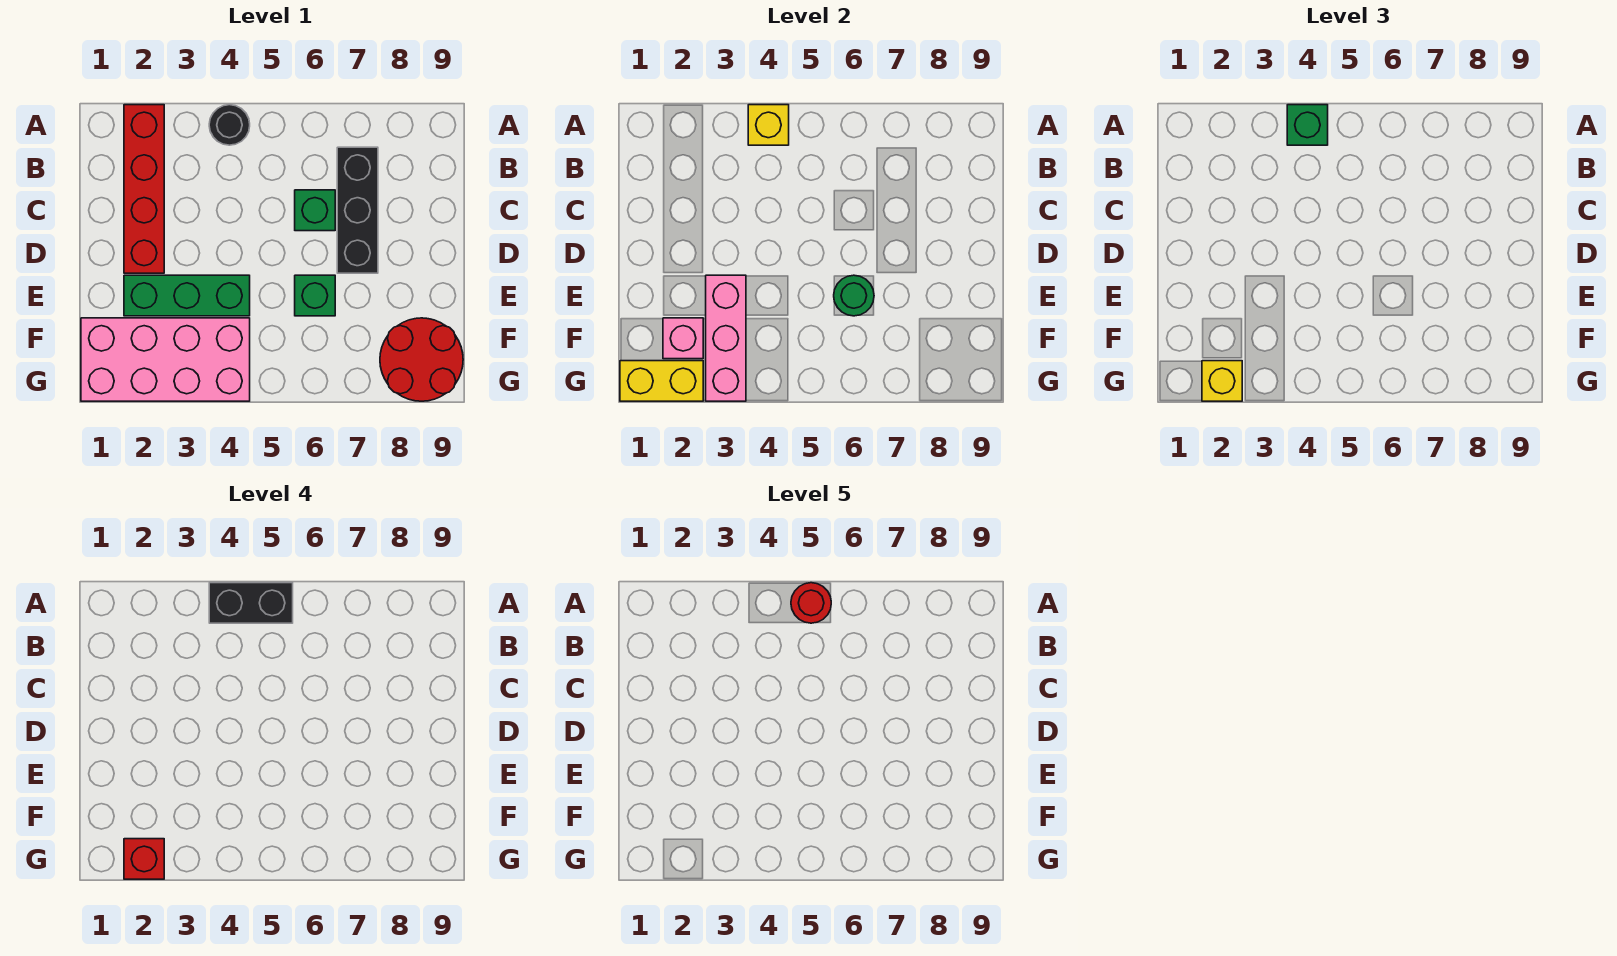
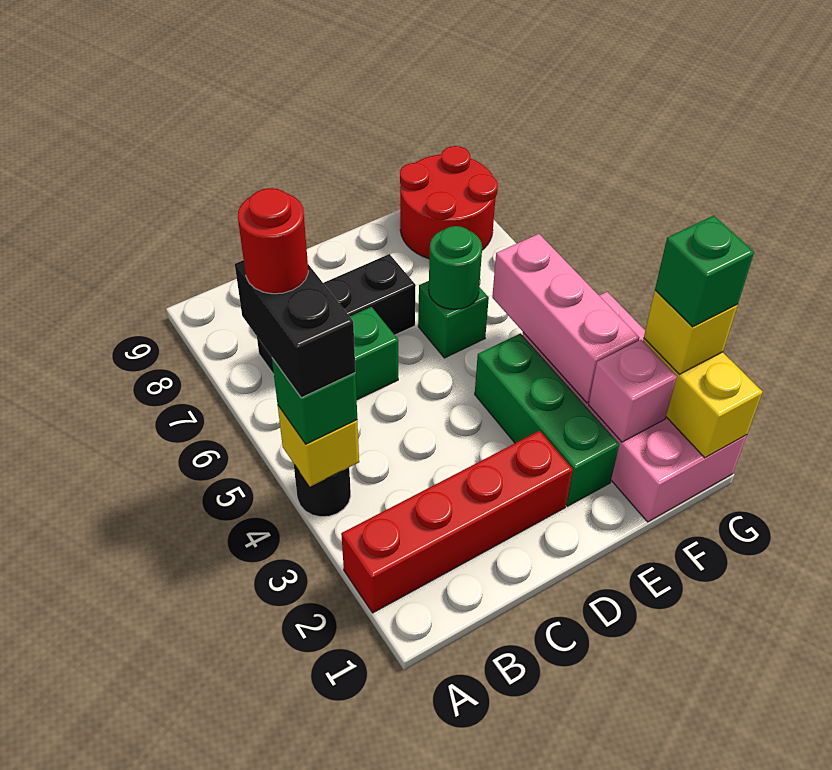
pink brick E3:G3 level 2 -> pink brick F3:F5 level 2
red brick G2 level 4 -> green brick G2 level 4

